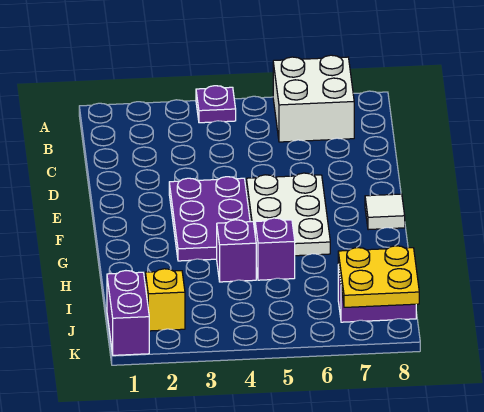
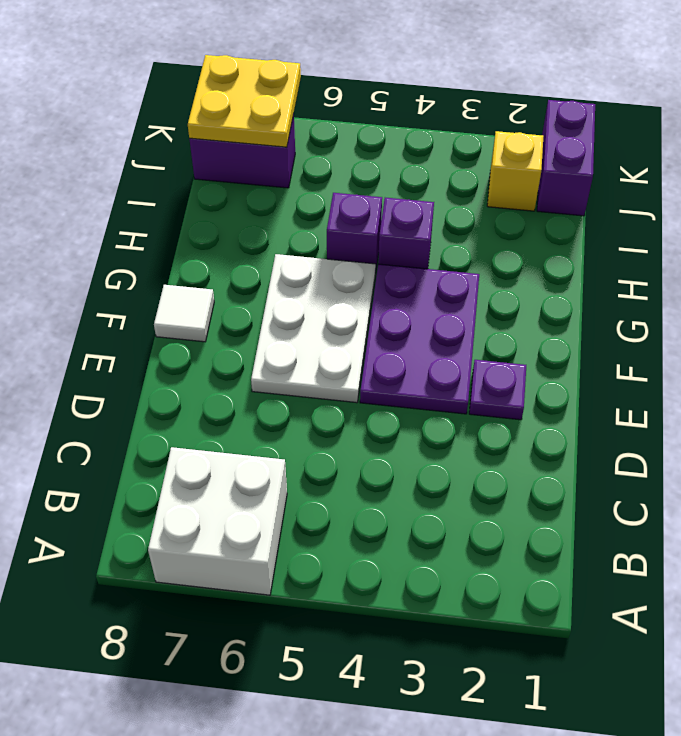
purple plate A4 level 1 -> purple plate E2 level 1

